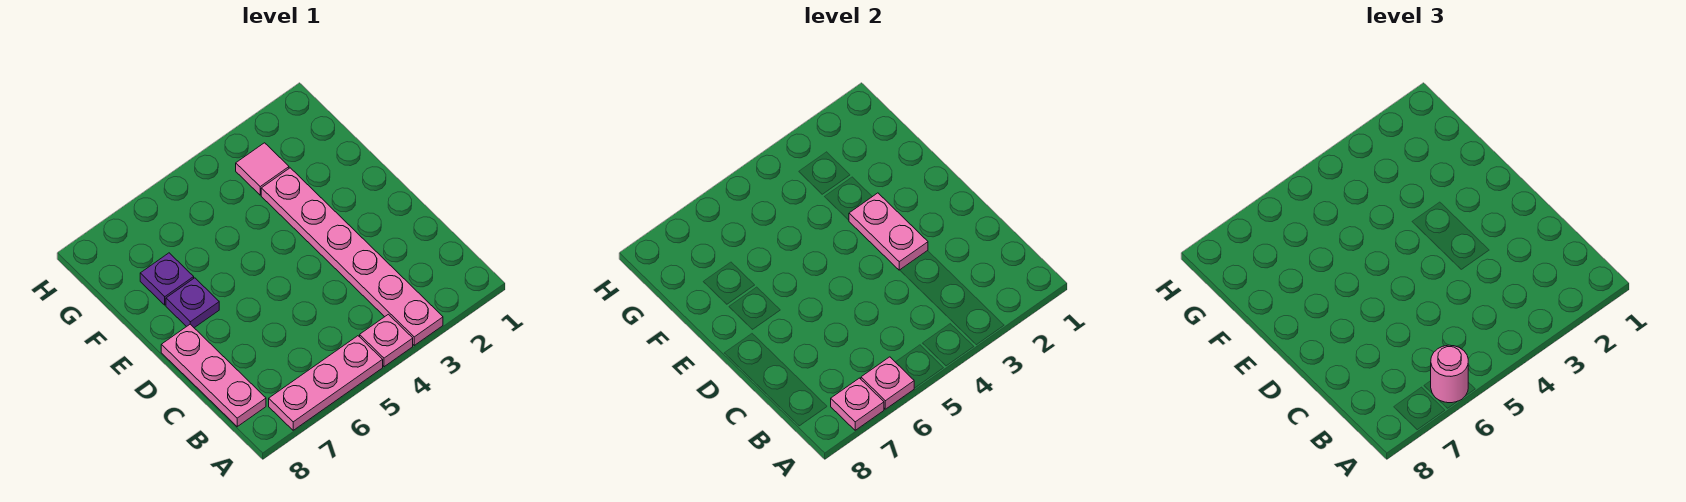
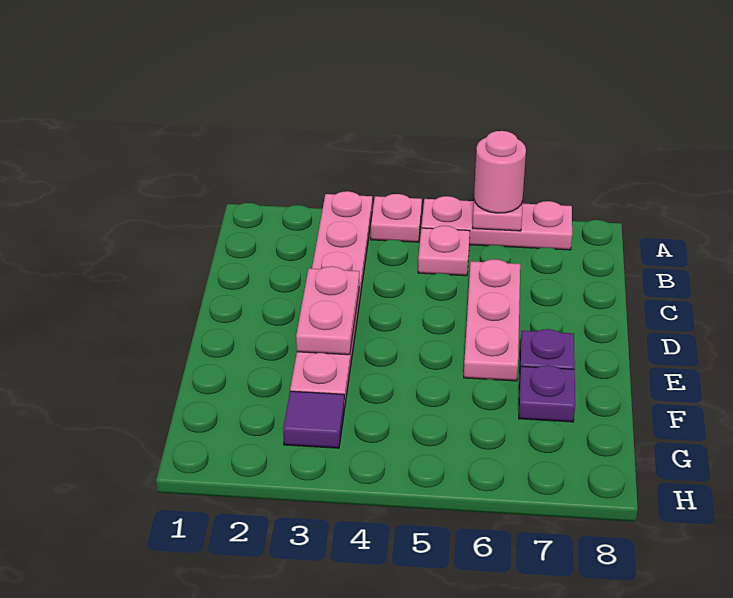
pink plate A7 level 2 -> pink plate B5 level 1
pink plate B8:D8 level 1 -> pink plate C6:E6 level 1
pink tile G3 level 1 -> purple tile G3 level 1

